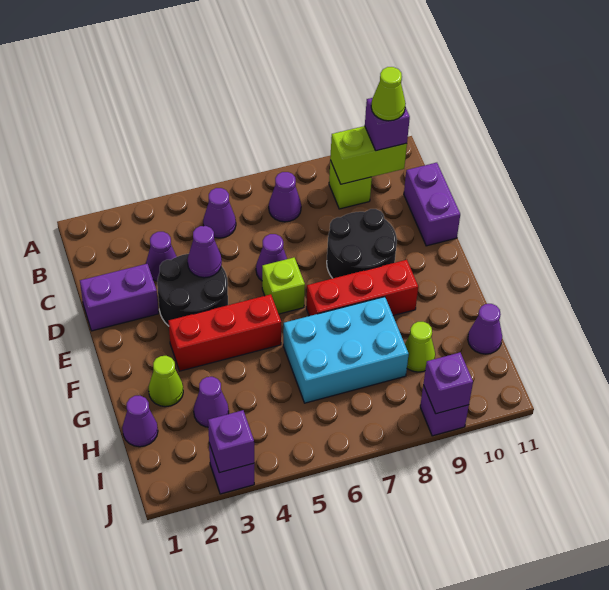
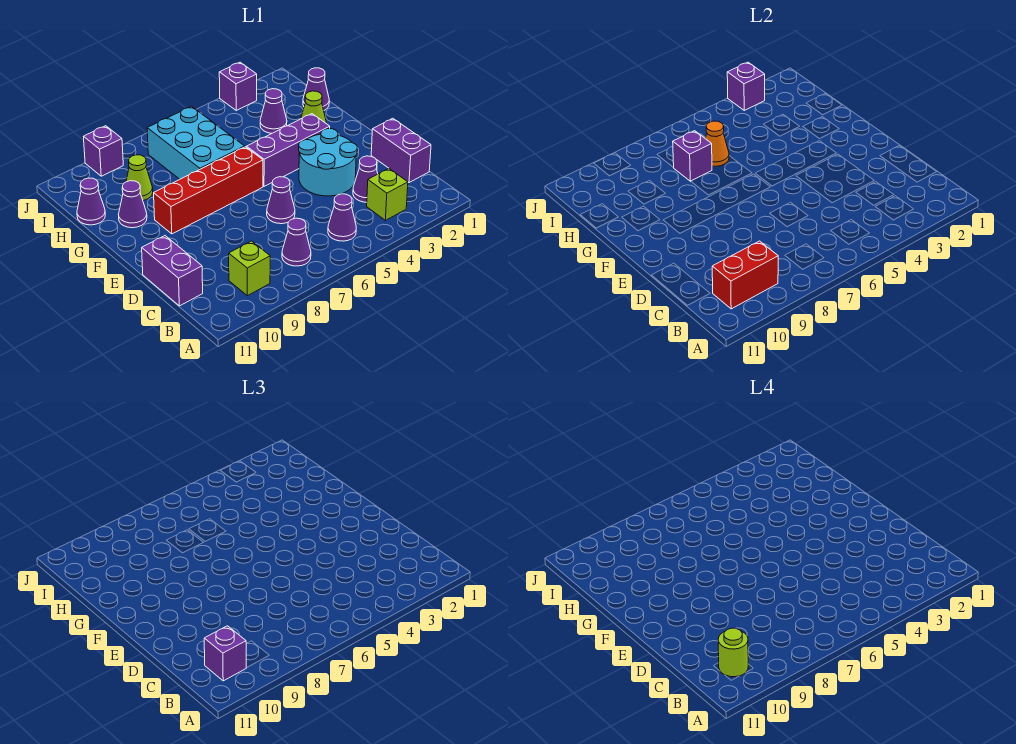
lime brick B9:B10 level 2 -> red brick B9:B10 level 2
lime cone B10 level 4 -> lime round brick B10 level 4
purple brick D1:D2 level 1 -> purple brick C1:D1 level 1
black round brick D3:E4 level 1 -> cyan round brick D3:E4 level 1
purple cone D4 level 2 -> purple cone G10 level 1
black round brick D8:E9 level 1 -> none
lime brick E6 level 1 -> lime brick B3 level 1
red brick F3:F5 level 1 -> purple brick F3:F5 level 1
red brick F7:F9 level 1 -> red brick F6:F9 level 1
cyan brick G6:H8 level 1 -> cyan brick G6:I7 level 1
none -> orange cone H6 level 2
purple brick J9 level 2 -> purple brick H7 level 2

